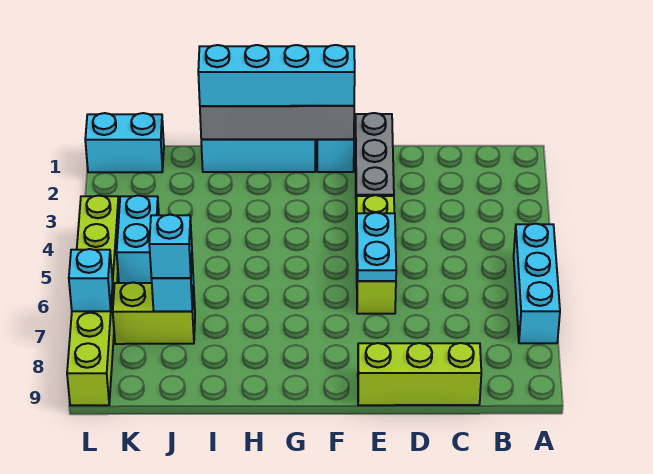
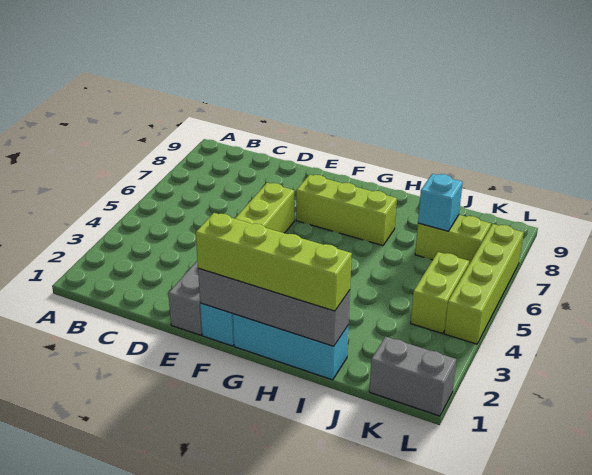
cyan brick A5:A7 level 1 -> none
lime brick C9:E9 level 1 -> lime brick F7:H7 level 1
cyan plate E5:E6 level 2 -> none
cyan brick F1:I1 level 3 -> lime brick F1:I1 level 3
cyan brick J7 level 3 -> none
cyan brick K1:L1 level 1 -> grey brick K1:L1 level 1
cyan brick K4:K5 level 1 -> lime brick K4:K5 level 1
lime brick L4:L9 level 1 -> lime brick L4:L7 level 1
cyan brick L7 level 2 -> none

